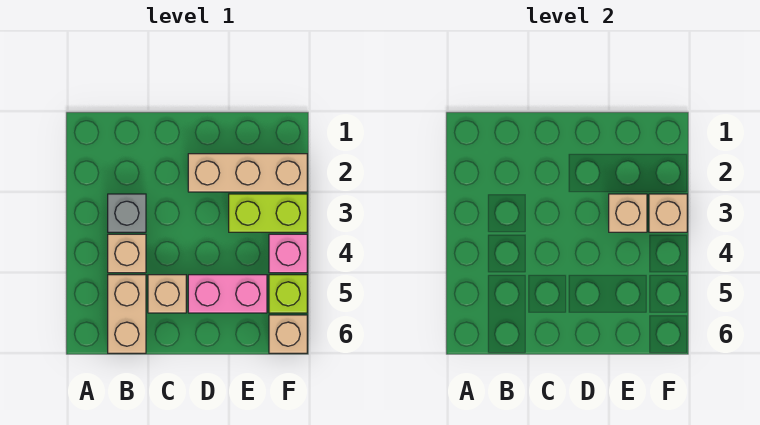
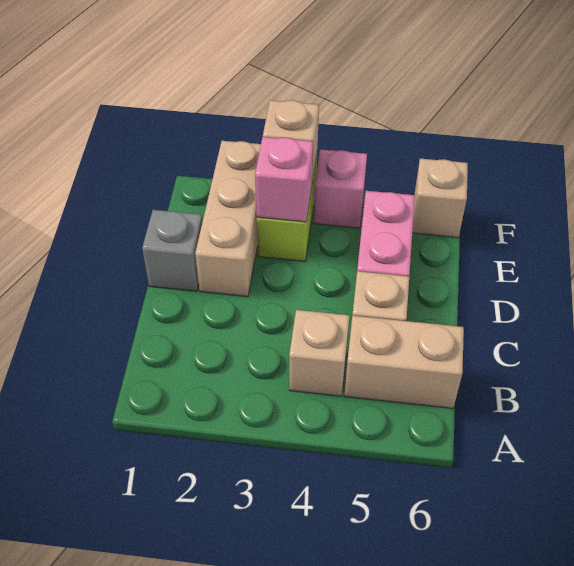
grey brick B3 level 1 -> grey brick D1 level 1
tan brick E3 level 2 -> pink brick E3 level 2
lime brick F5 level 1 -> none

